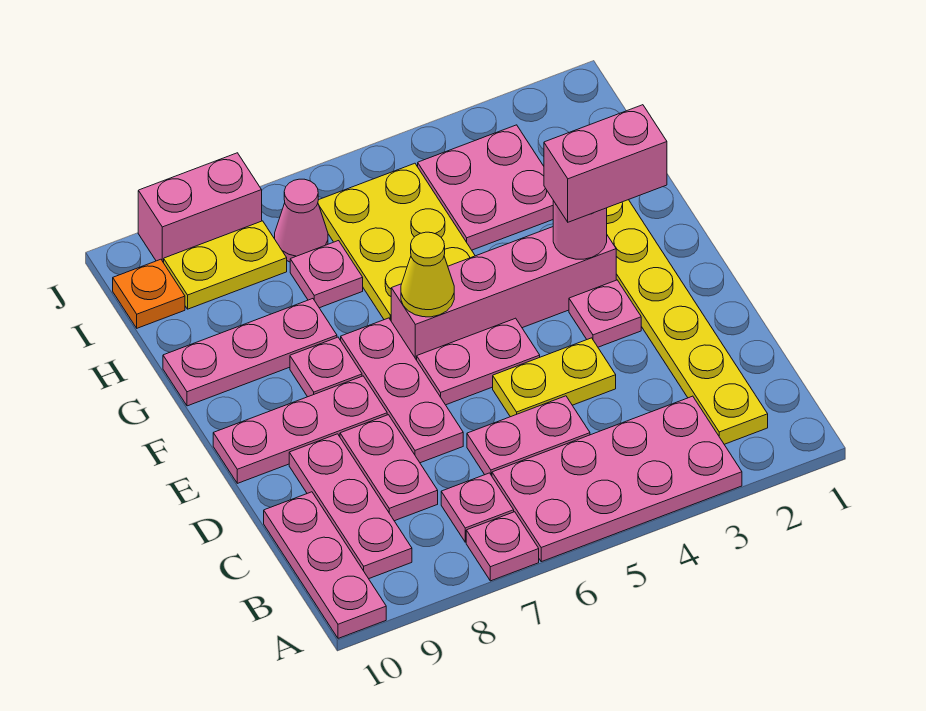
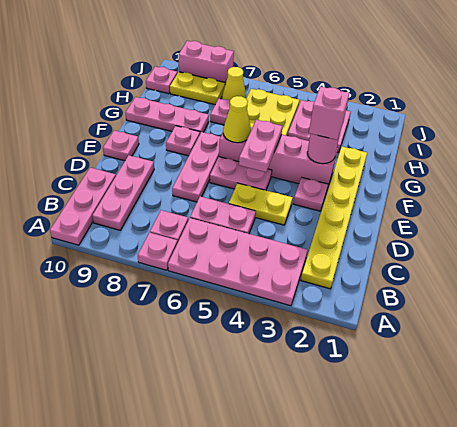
pink plate C8:D8 level 1 -> pink plate E5:F5 level 2
pink plate E8:E10 level 1 -> pink plate E10 level 1
pink brick F2:F3 level 3 -> pink brick F3 level 3
pink cone I7 level 1 -> yellow cone I7 level 1
orange plate I10 level 1 -> pink plate I10 level 1

